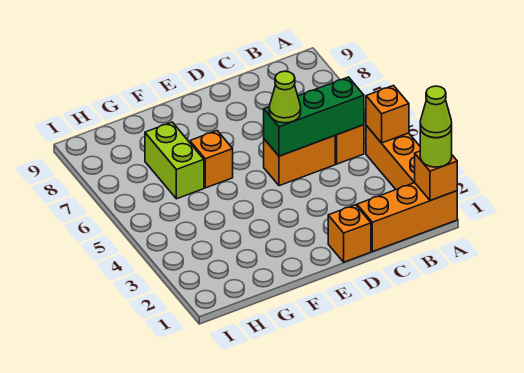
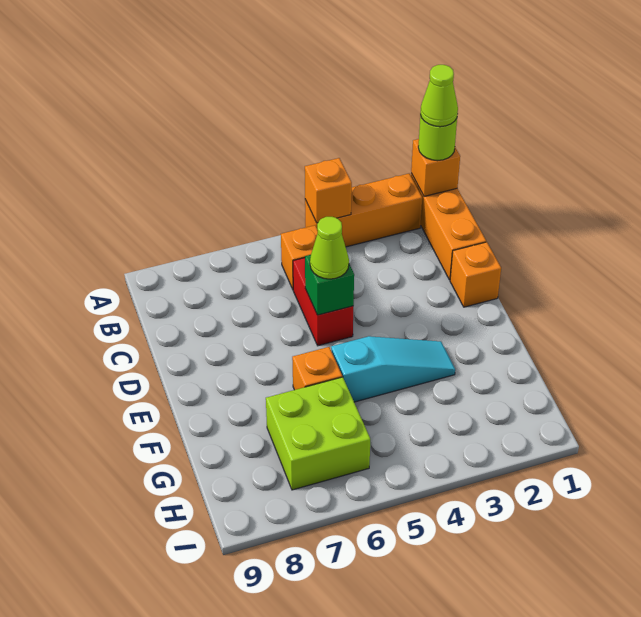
green brick B5:D5 level 2 -> green brick D5 level 2
orange brick C5:D5 level 1 -> red brick C5:D5 level 1
none -> cyan slope F3:F5 level 1 top 5
lime brick G6:G7 level 1 -> lime brick G6:H7 level 1

